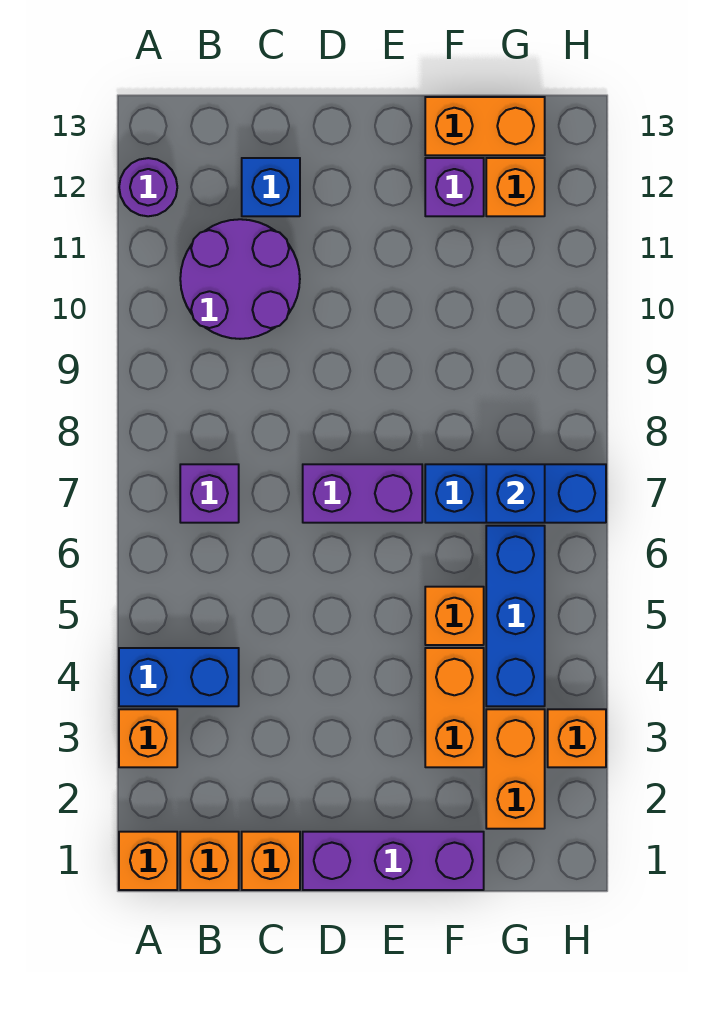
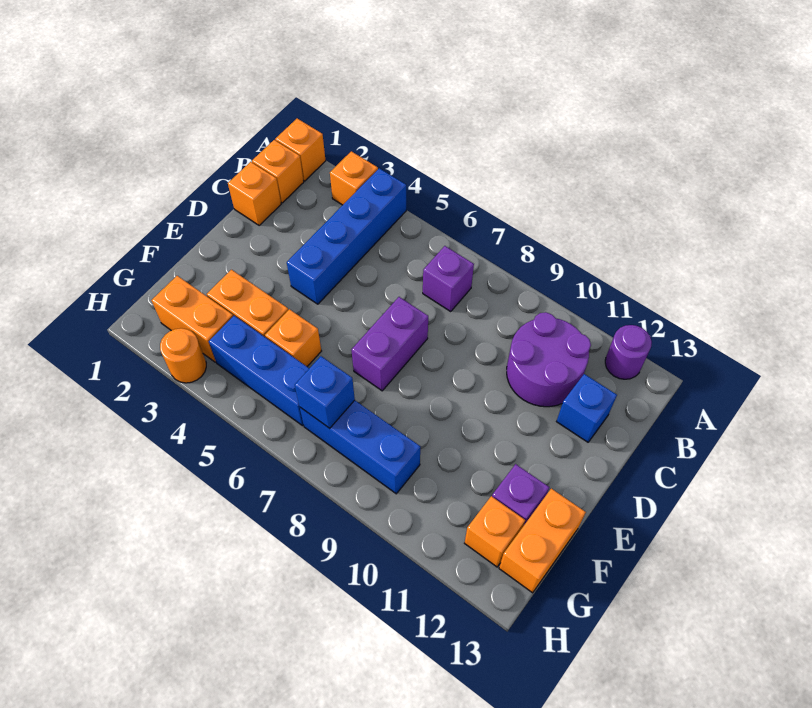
blue brick A4:B4 level 1 -> blue brick A4:D4 level 1
purple brick D1:F1 level 1 -> none
blue brick F7:H7 level 1 -> blue brick G7:G9 level 1
orange brick H3 level 1 -> orange round brick H3 level 1

